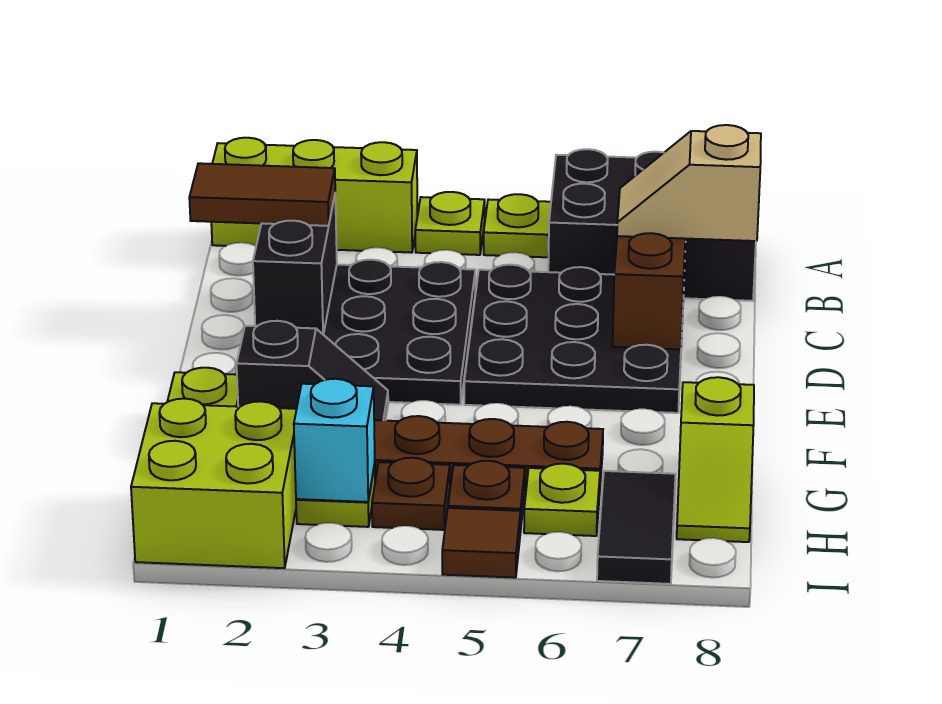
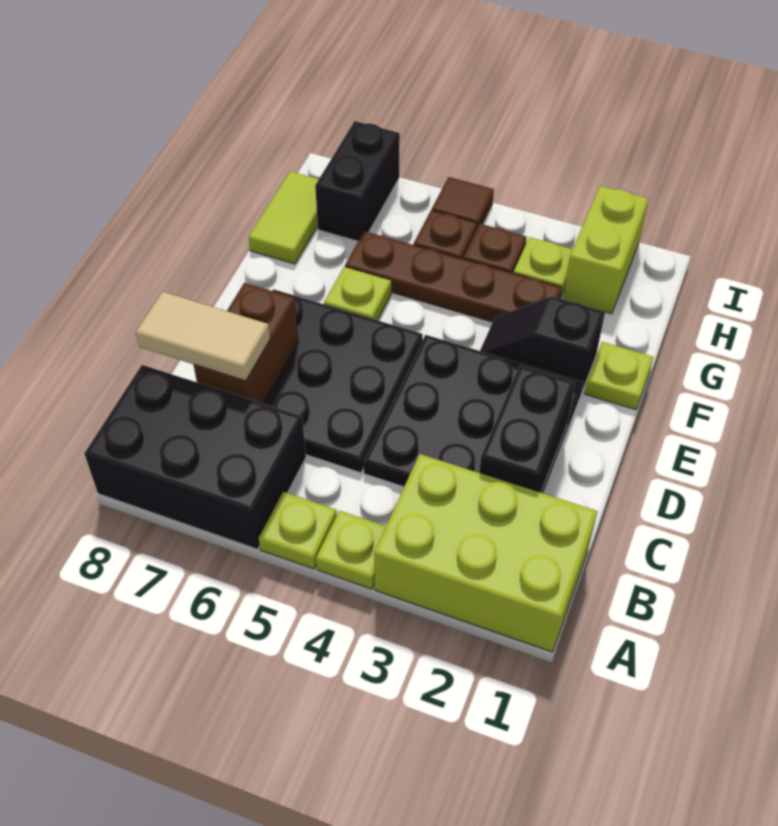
lime brick A1:A3 level 1 -> lime brick A1:B3 level 1
brown tile C1:C2 level 3 -> none
tan slope C7:C8 level 3 top 8 -> tan tile C7:C8 level 3
lime slope G8:H8 level 1 top G -> lime tile G8:H8 level 1
lime brick H1:I2 level 1 -> lime brick H2:I2 level 1
cyan brick H3 level 2 -> none
lime plate H6 level 1 -> lime plate F6 level 1
black tile H7:I7 level 1 -> black brick H7:I7 level 1

